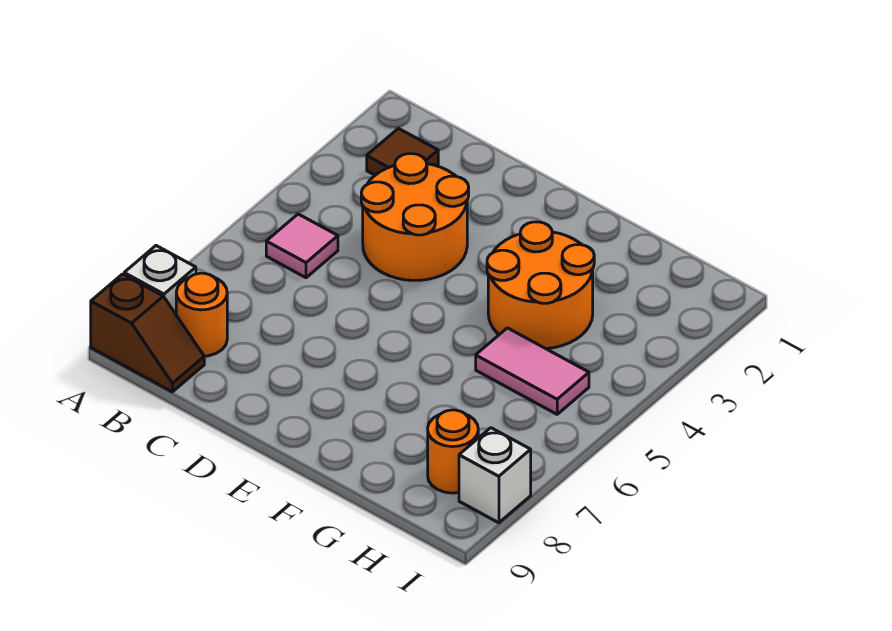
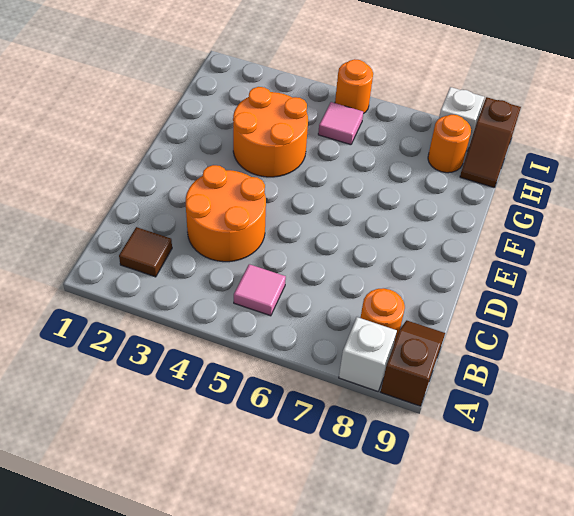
pink tile G5:H5 level 1 -> pink tile H5 level 1
none -> brown slope H9:I9 level 1 top I
none -> orange round brick I5 level 1

